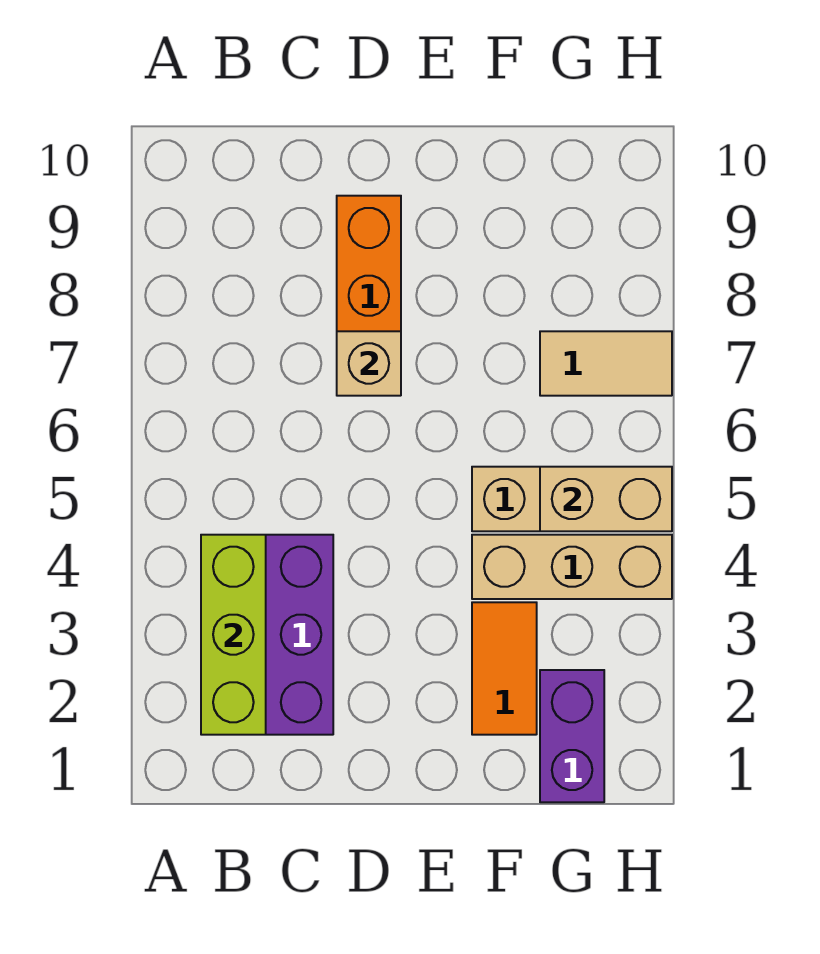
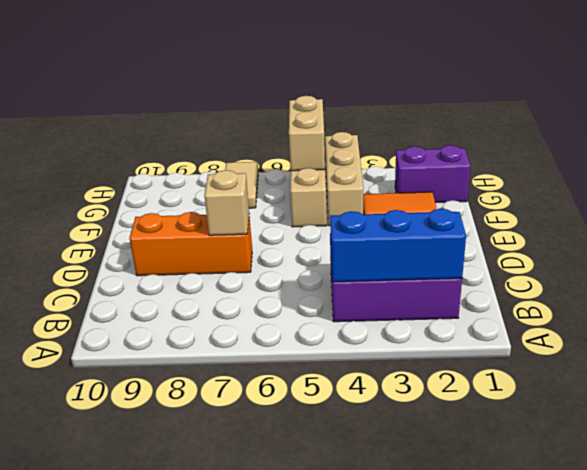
lime brick B2:B4 level 2 -> blue brick B2:B4 level 2

